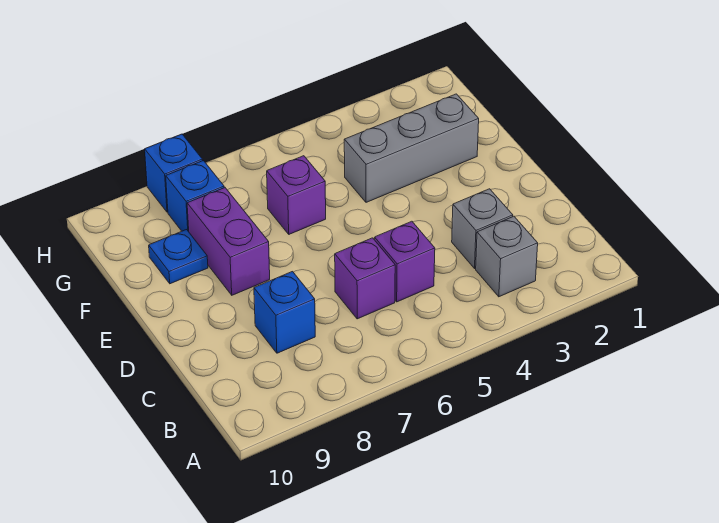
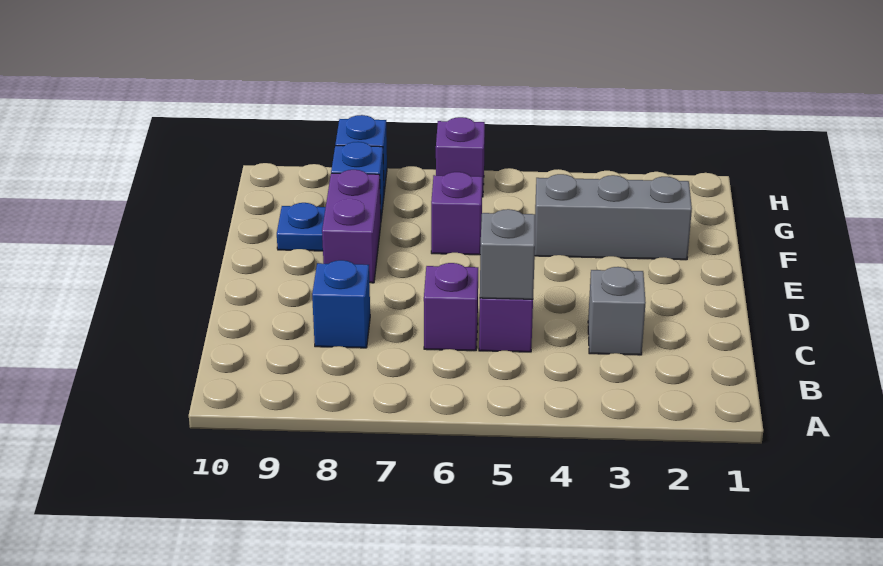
grey brick B3 level 1 -> grey brick C5 level 2
none -> purple brick H6 level 1

